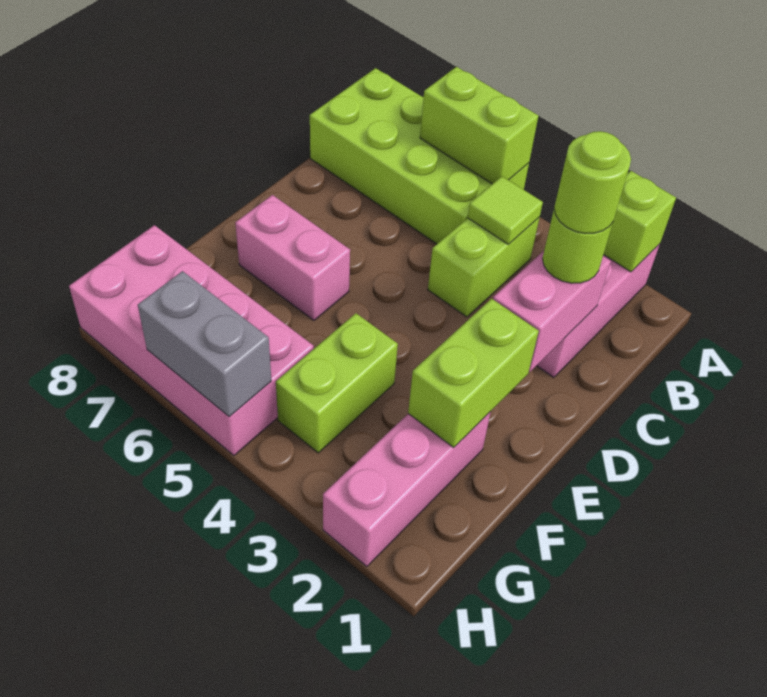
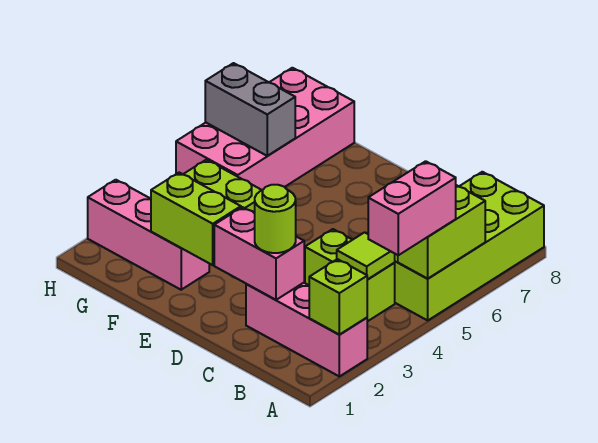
lime round brick C2 level 4 -> none
pink brick E6:E7 level 1 -> pink brick A4:A5 level 3
grey brick H5:H6 level 2 -> grey brick G6:H6 level 2

